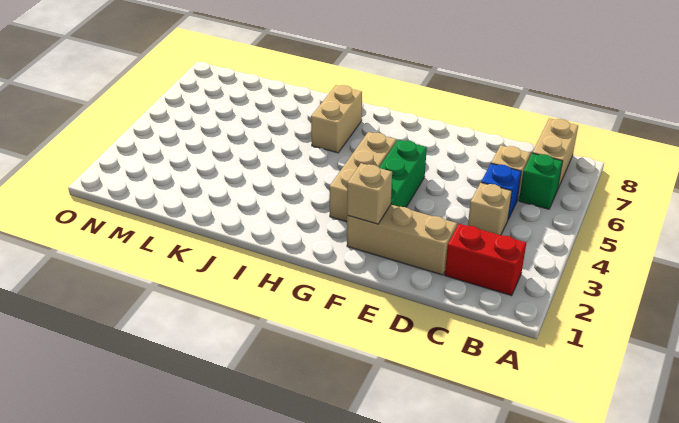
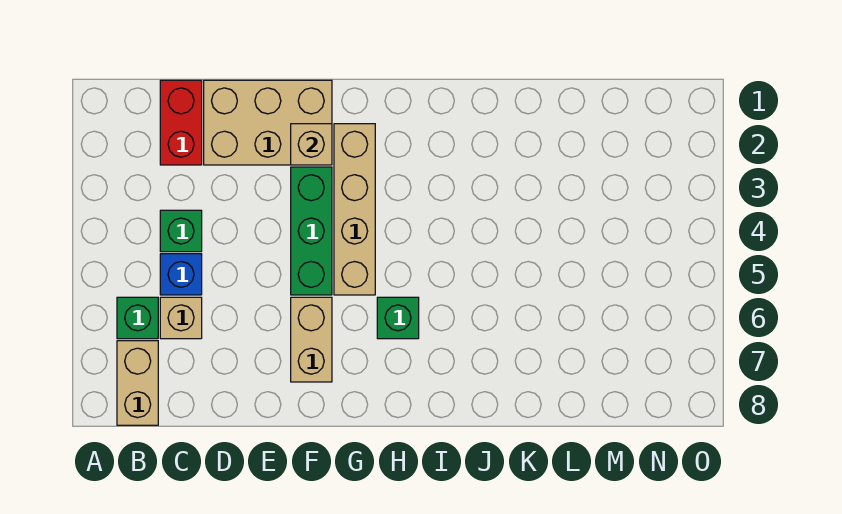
red brick B2:C2 level 1 -> red brick C1:C2 level 1
tan brick C4 level 1 -> green brick C4 level 1
tan brick D2:F2 level 1 -> tan brick D1:F2 level 1
tan brick G3:G5 level 1 -> tan brick G2:G5 level 1
none -> green brick H6 level 1
tan brick I6:I7 level 1 -> tan brick F6:F7 level 1

